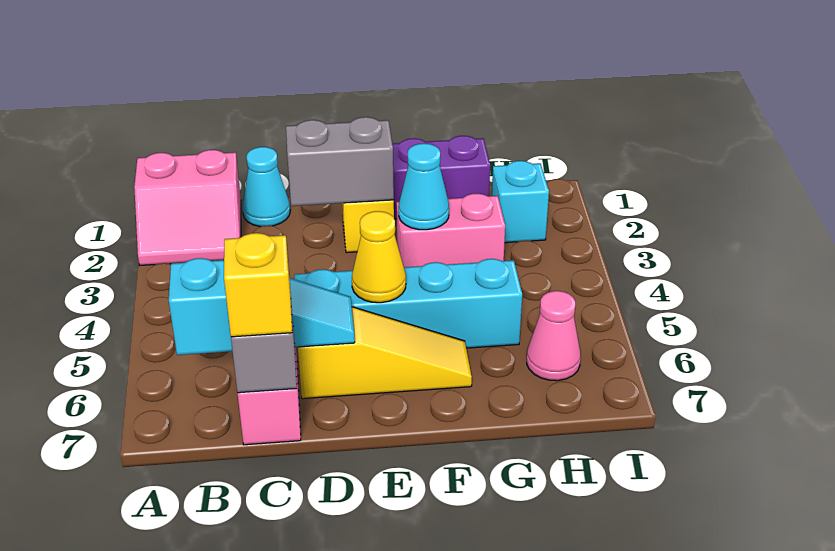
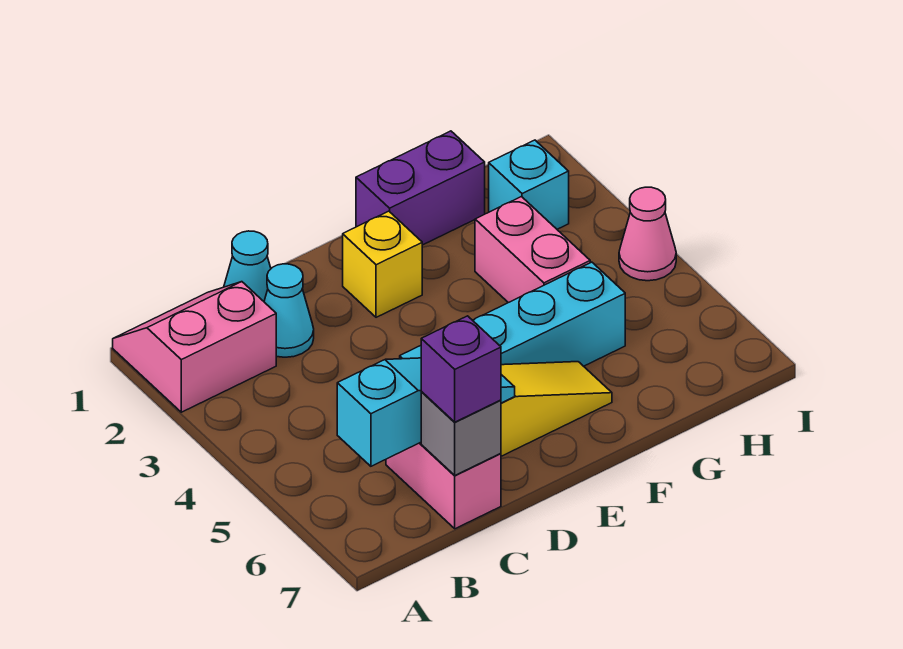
pink slope A1:B2 level 1 top 1 -> pink slope A1:B2 level 1 top 2
yellow brick C7 level 3 -> purple brick C7 level 3
grey brick D2:E2 level 2 -> none
yellow cone E5 level 2 -> none
pink brick F3:G3 level 1 -> pink brick G3:G4 level 1
cyan cone F3 level 2 -> cyan cone C2 level 1
pink cone H6 level 1 -> pink cone I4 level 1

